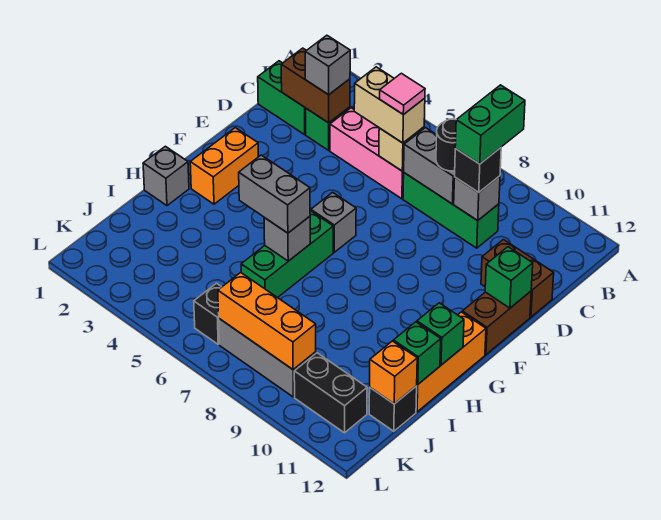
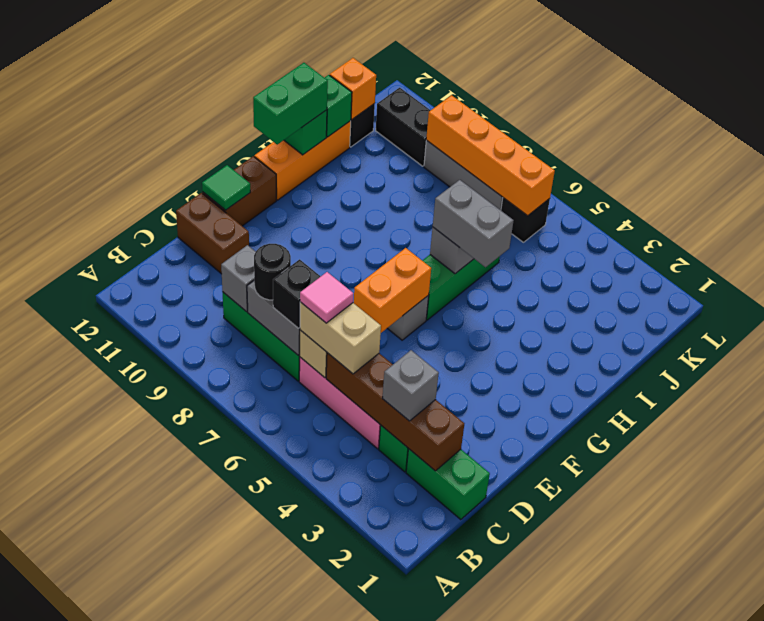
green brick B9:C9 level 4 -> green brick G12:H12 level 3
brown brick C2:C3 level 2 -> brown brick C2:C5 level 2
black brick C9 level 3 -> black brick C7 level 3
green brick E12 level 2 -> green tile E12 level 2
orange brick F2:G2 level 1 -> orange brick E6:F6 level 2
grey brick H1 level 1 -> none
orange brick K7:K9 level 2 -> orange brick K6:K9 level 2

